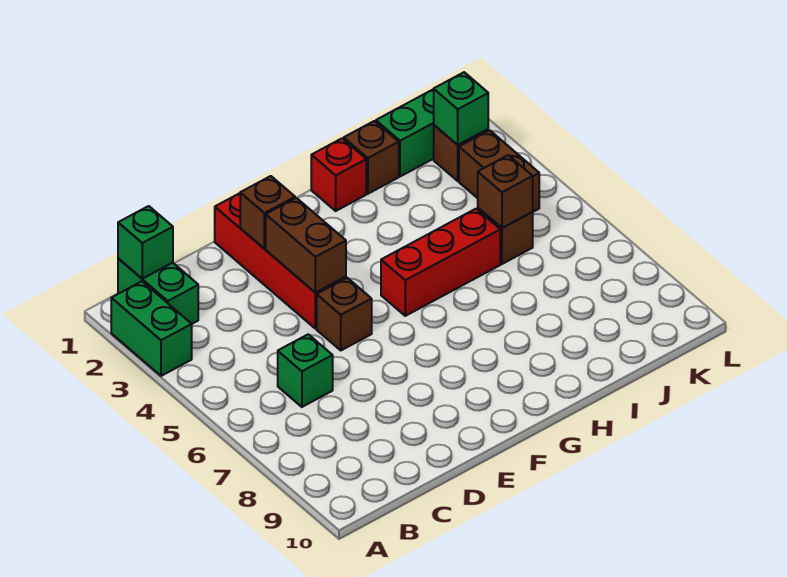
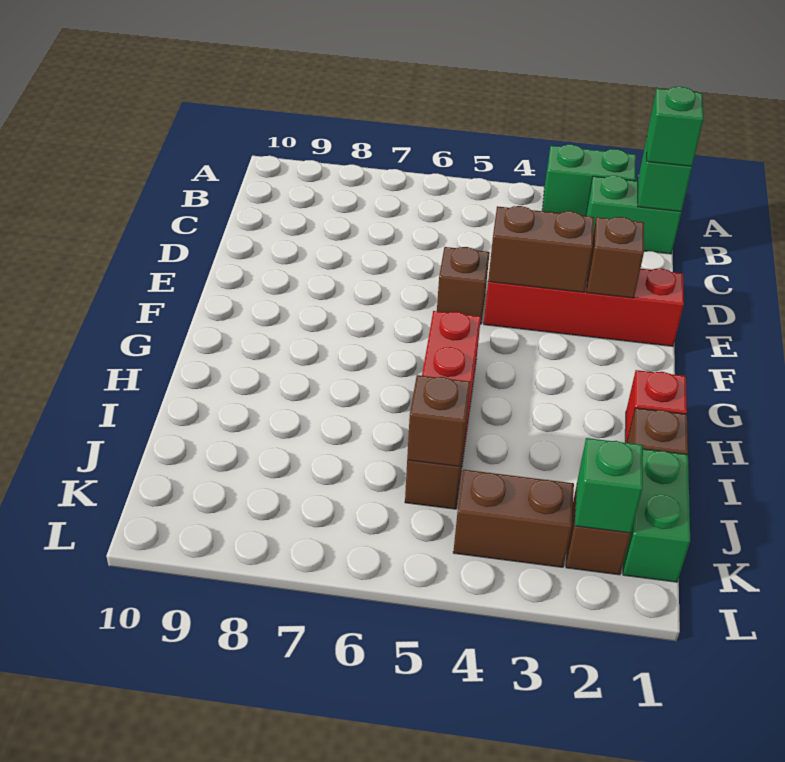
green brick C6 level 1 -> green brick B1 level 3

